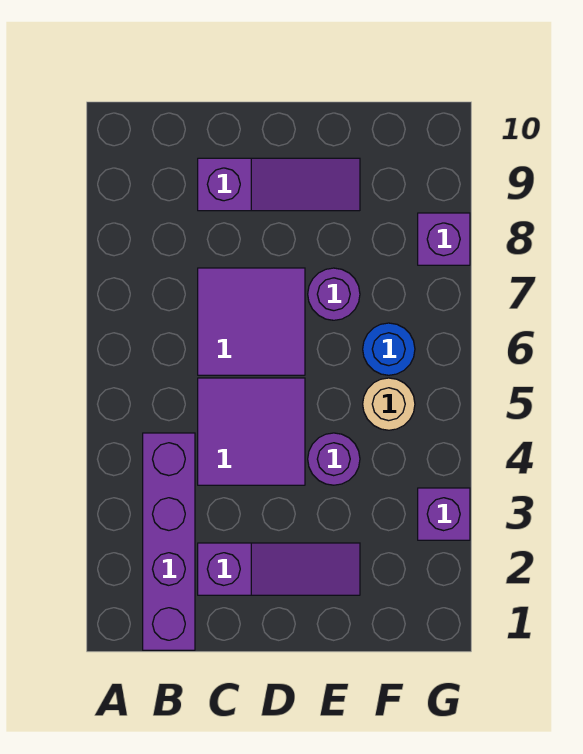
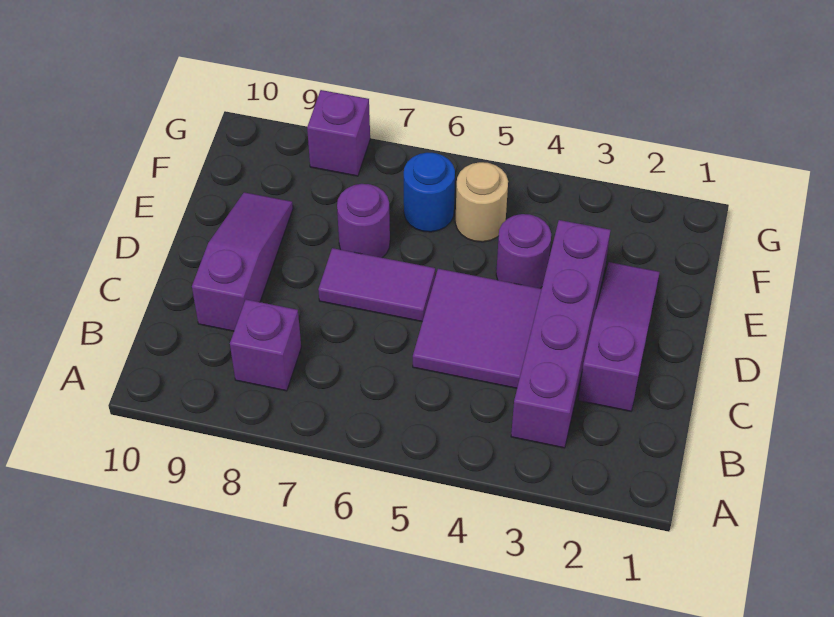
purple brick B1:B4 level 1 -> purple brick B3:E3 level 1
purple tile C6:D7 level 1 -> purple tile D6:D7 level 1
purple brick G3 level 1 -> purple brick B8 level 1

